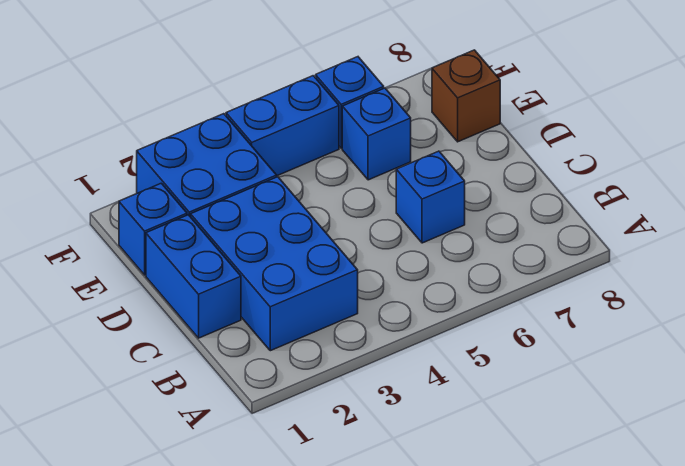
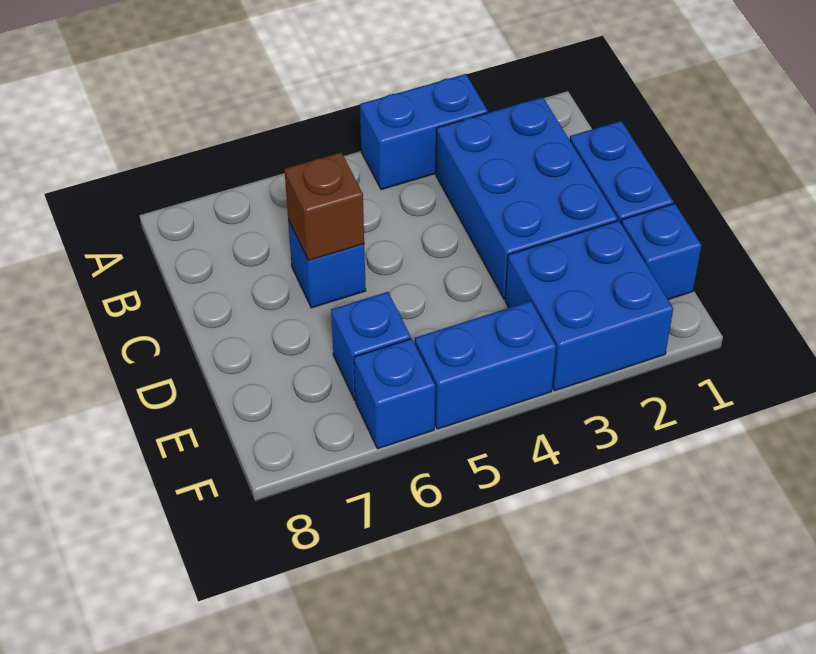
none -> blue brick A3:A4 level 1
brown brick E8 level 1 -> brown brick C6 level 2

